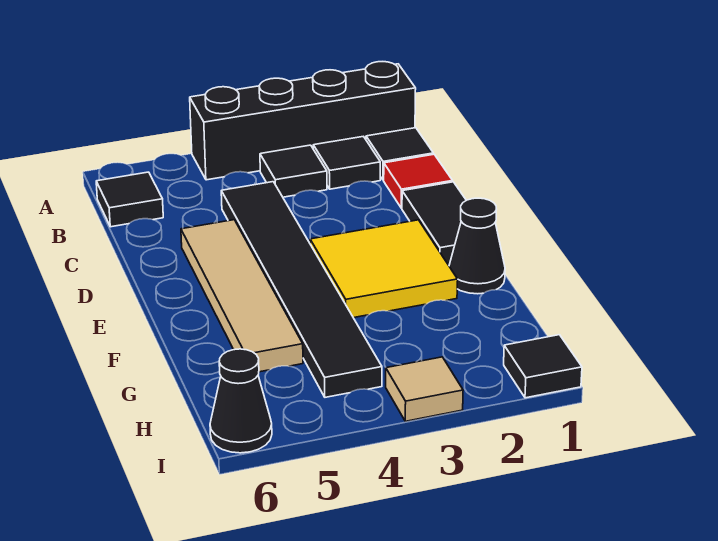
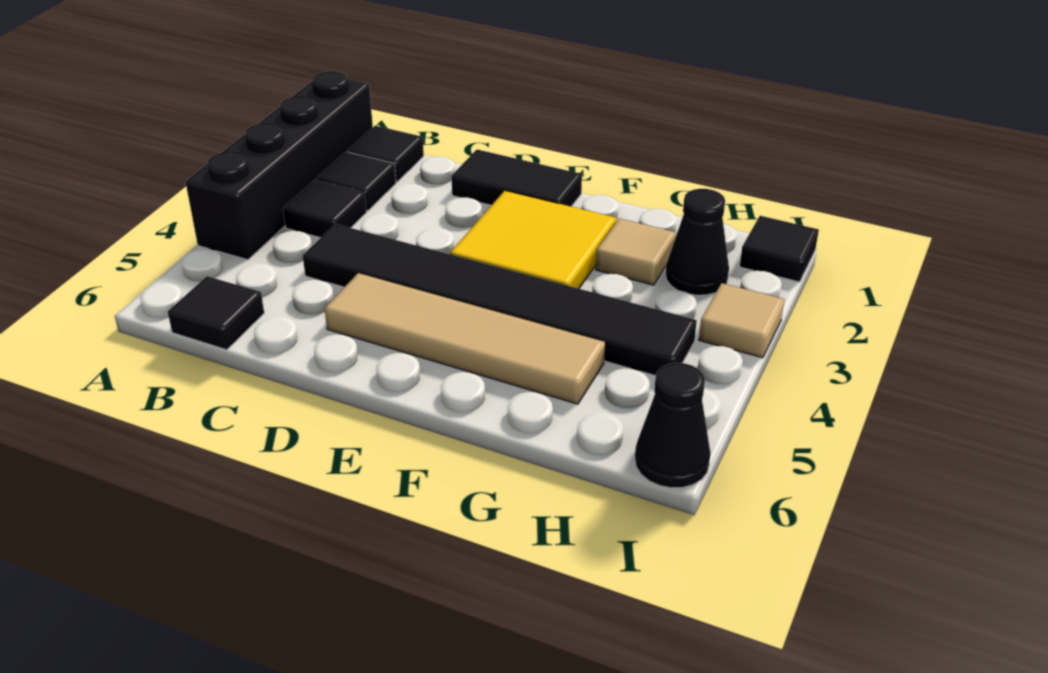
red tile C1 level 1 -> none
black cone F1 level 1 -> black cone H2 level 1
none -> tan tile G2 level 1

